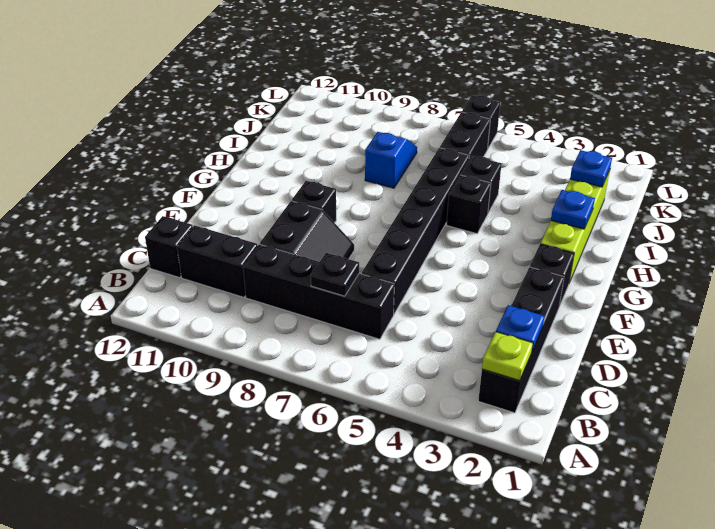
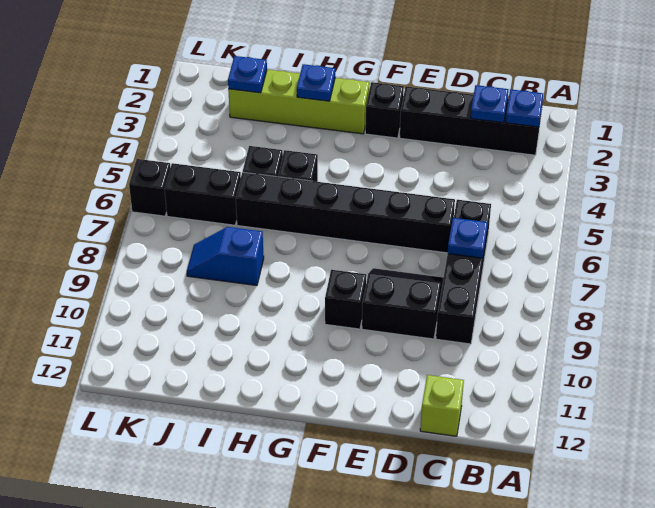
lime plate B2 level 2 -> blue plate B2 level 2
black plate C7 level 2 -> blue plate C7 level 2
black brick C10:C11 level 1 -> none
black brick C12 level 1 -> lime brick C12 level 1

